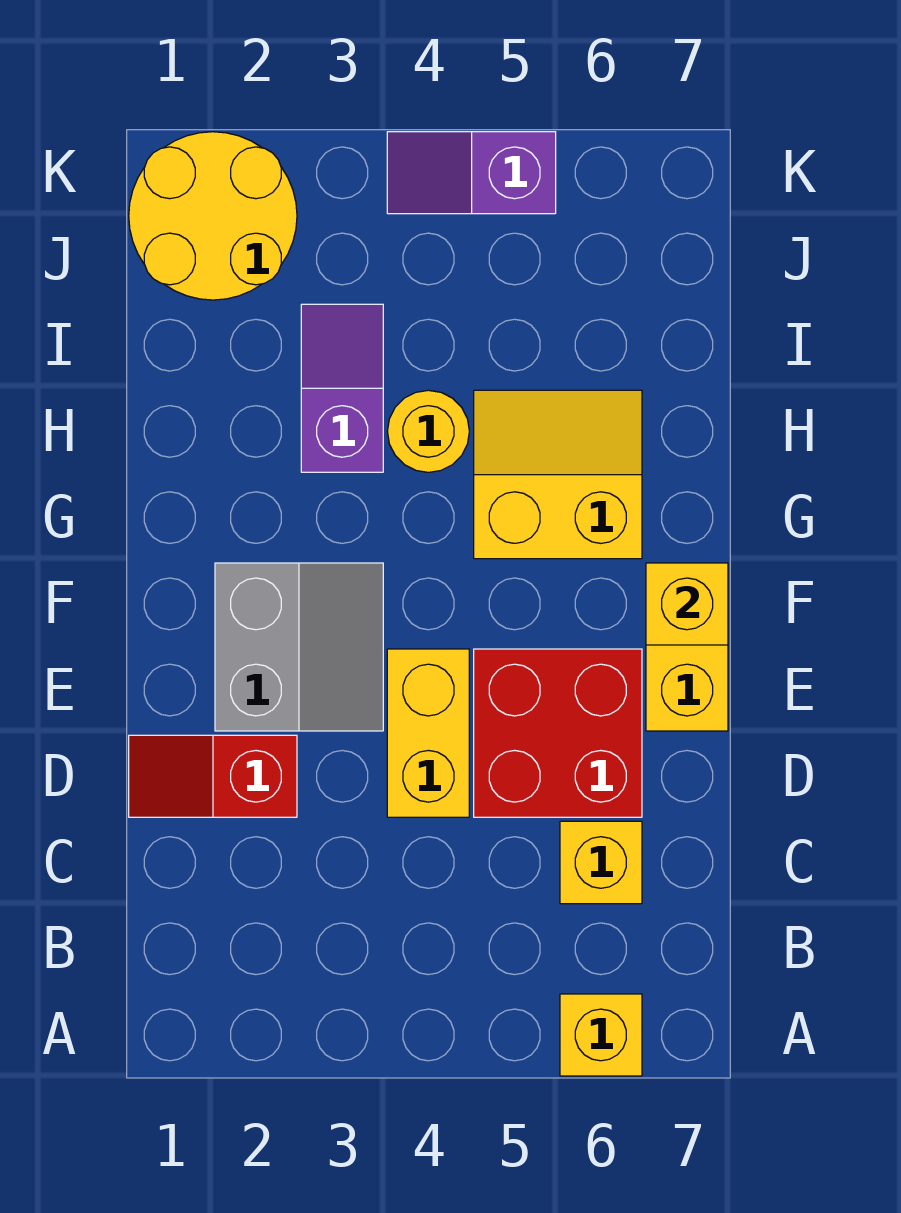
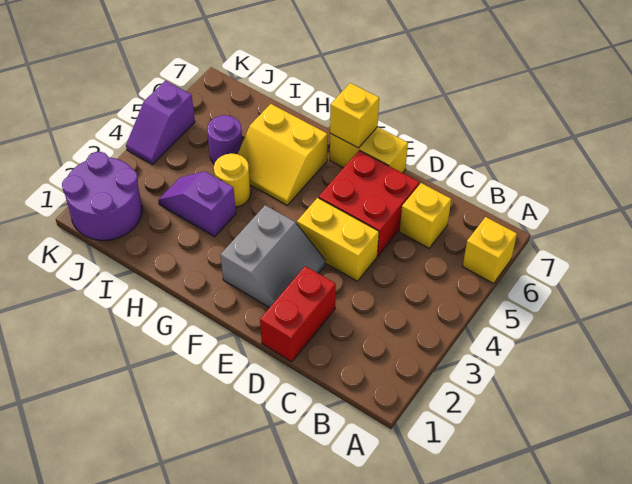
red slope D1:D2 level 1 top 2 -> red brick D1:D2 level 1
grey slope E2:F3 level 1 top 2 -> grey slope E2:F3 level 1 top F
yellow slope G5:H6 level 1 top G -> yellow slope G5:H6 level 1 top 6
none -> purple round brick I5 level 1
yellow round brick J1:K2 level 1 -> purple round brick J1:K2 level 1

